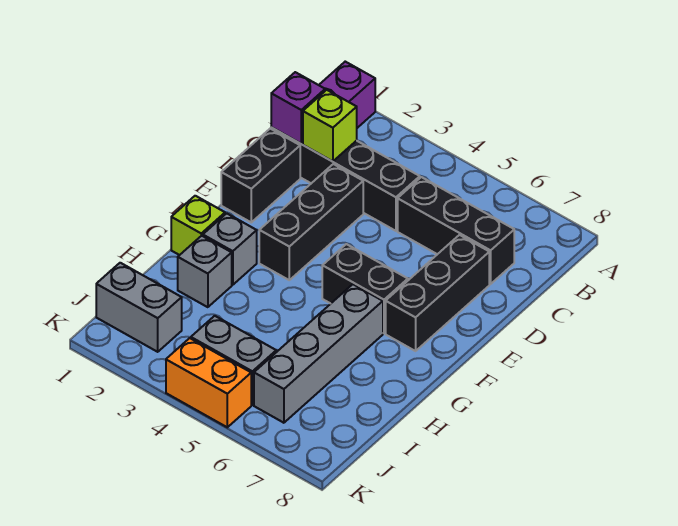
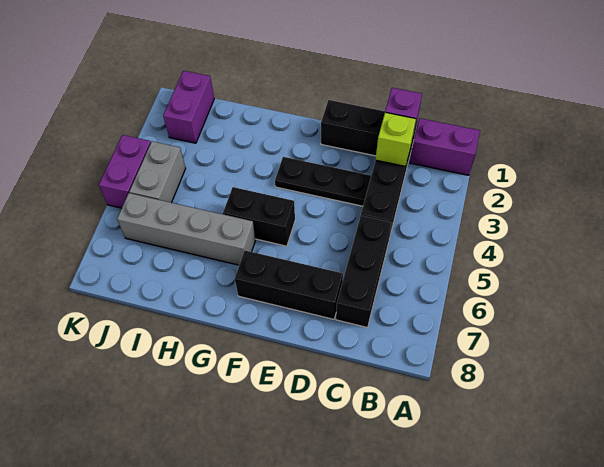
black brick D3:F3 level 1 -> black plate D3:F3 level 1
black brick F5:F6 level 1 -> black brick F5:G5 level 1
lime brick G1 level 1 -> none
grey brick G2 level 1 -> none
grey brick H2 level 1 -> none
grey brick J1:J2 level 1 -> purple brick J1:J2 level 1
orange brick K4:K5 level 1 -> purple brick K4:K5 level 1

